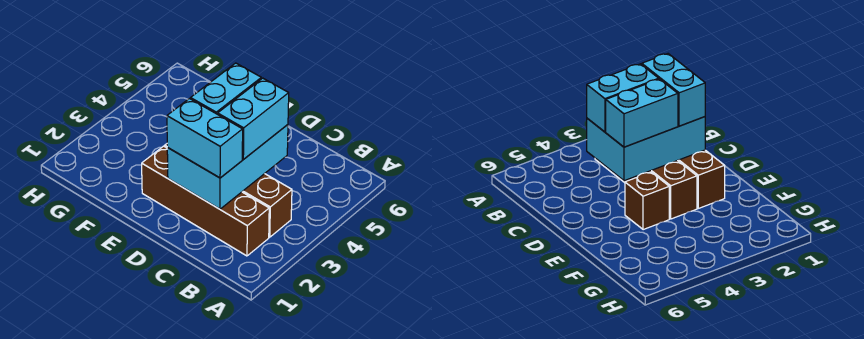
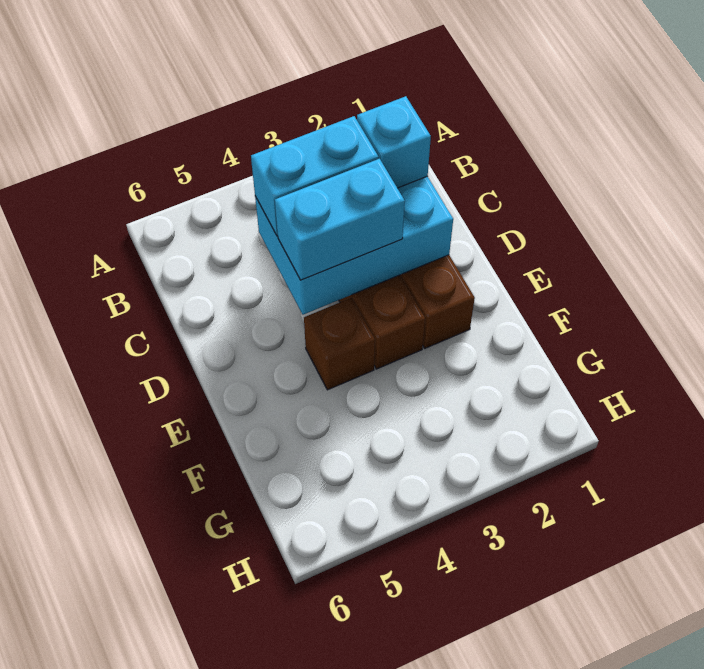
cyan brick C2:D2 level 3 -> cyan brick C2 level 3

